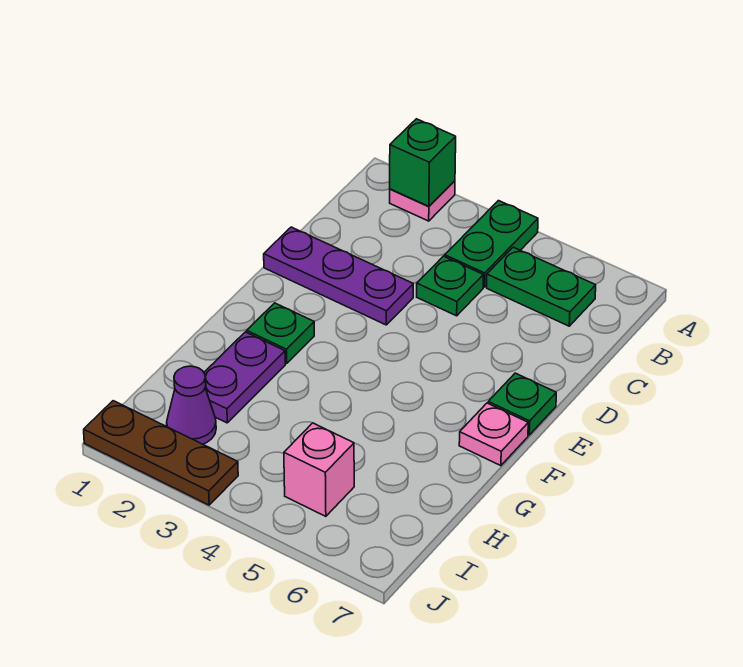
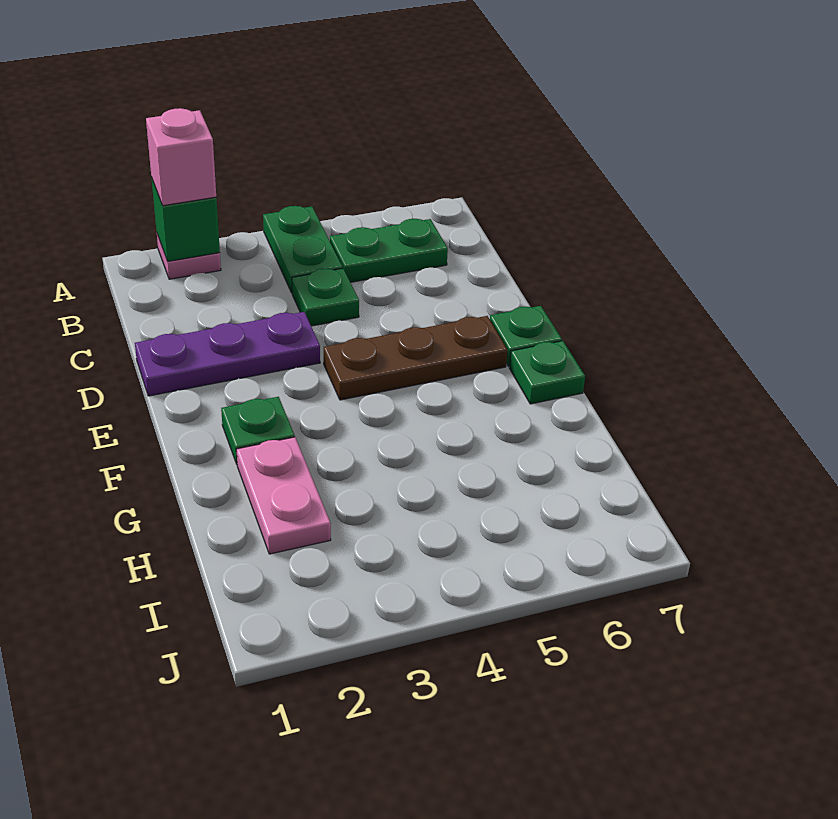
pink plate F7 level 1 -> green plate F7 level 1
purple plate G2:H2 level 1 -> pink plate G2:H2 level 1
purple cone I2 level 1 -> none
pink brick I5 level 1 -> pink brick A2 level 3
brown plate J1:J3 level 1 -> brown plate E4:E6 level 1

